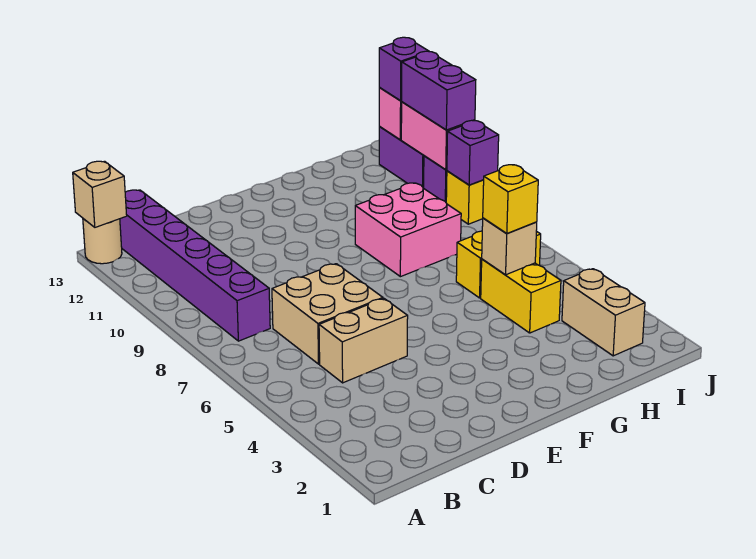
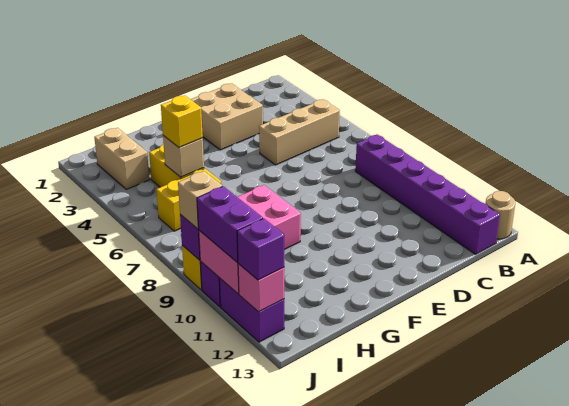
tan brick A13 level 2 -> tan brick J9 level 3
tan brick C5:D5 level 1 -> tan brick B5:D5 level 1
tan brick C6:D7 level 1 -> tan brick D2:E3 level 1

